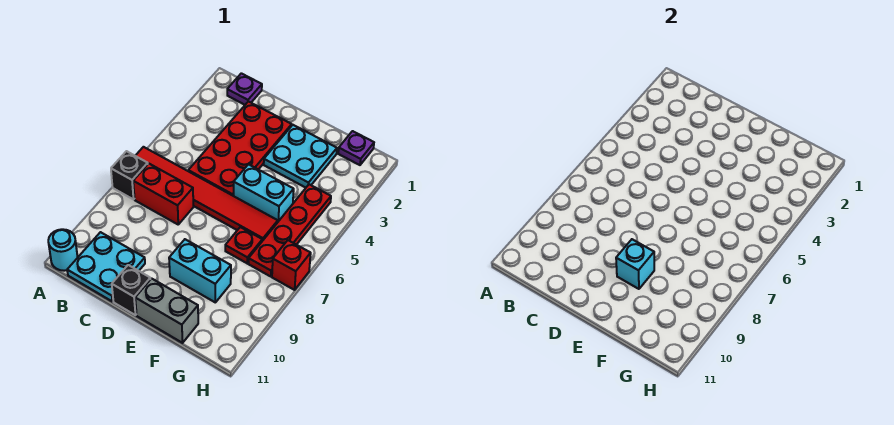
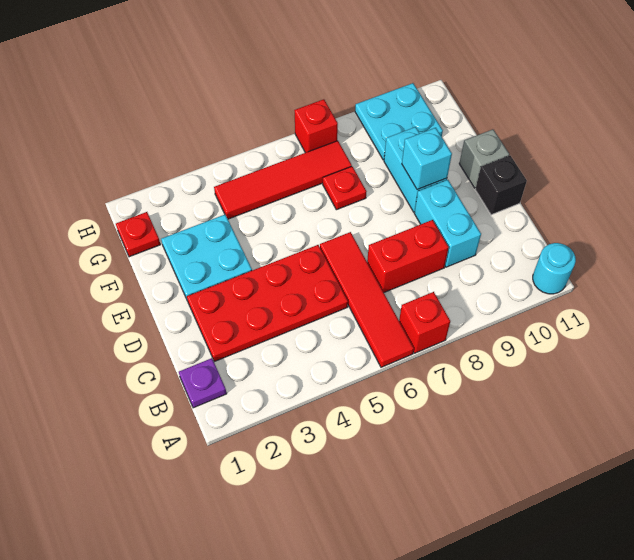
red tile A6:F6 level 1 -> red tile A6:D6 level 1
black brick A7 level 1 -> red brick A7 level 1
red brick B7:C7 level 1 -> red brick C7:C8 level 1
cyan plate B10:C11 level 1 -> cyan plate G9:H10 level 1
cyan brick E5:F5 level 1 -> cyan brick C9:D9 level 1
grey brick E11:F11 level 1 -> grey brick E11 level 1
purple plate G1 level 1 -> red plate G1 level 1
red plate G4:G7 level 1 -> red tile G4:G7 level 1

